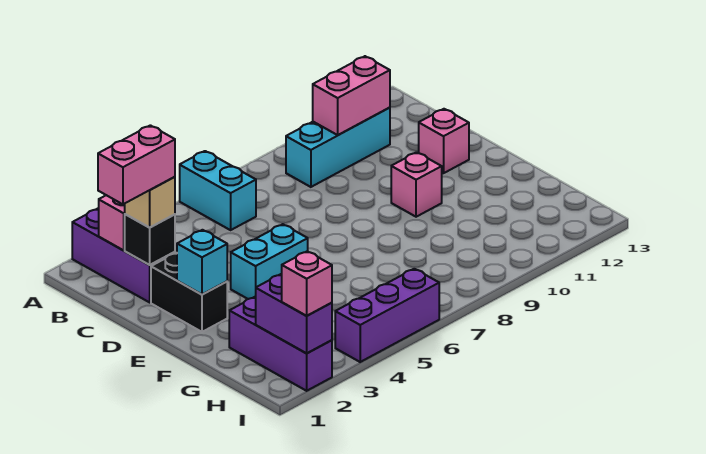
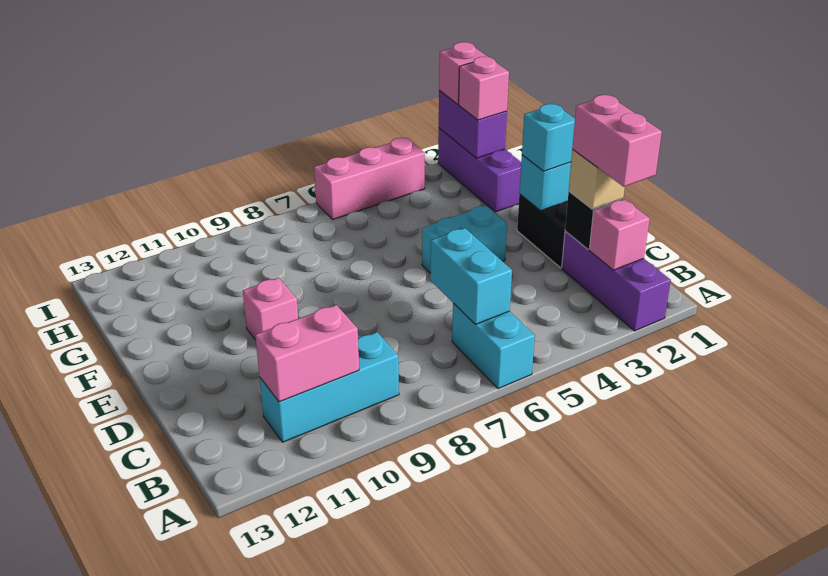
none -> cyan brick B6:C6 level 2
pink brick C1:C2 level 4 -> pink brick B2:C2 level 4
pink brick D12 level 1 -> pink brick H2 level 3
none -> cyan brick E2 level 3
purple brick I4:I6 level 1 -> pink brick I4:I6 level 1

